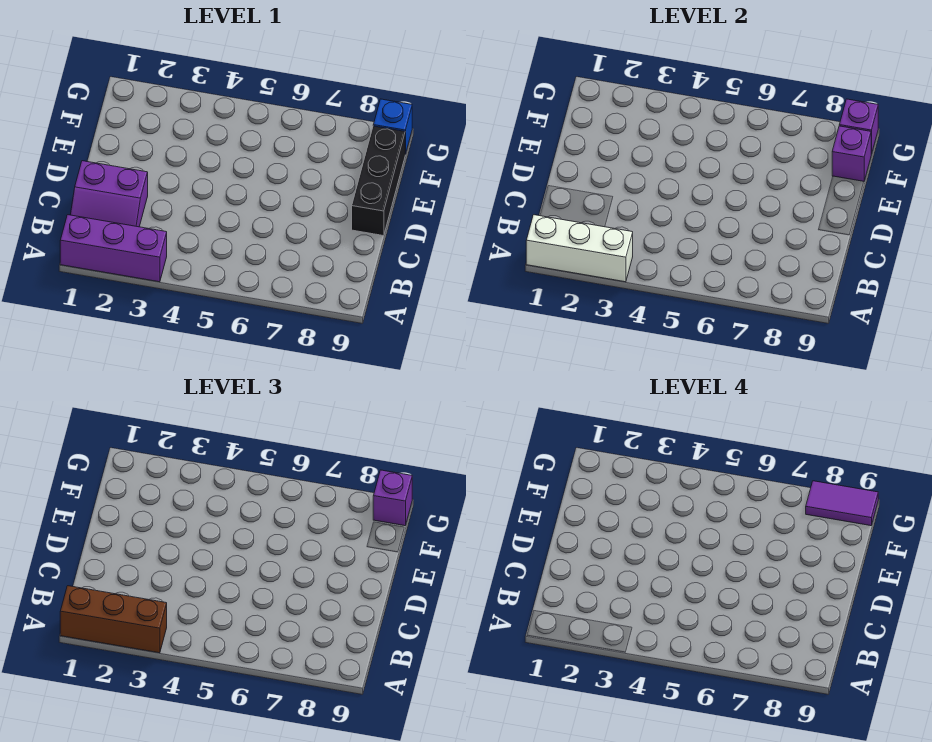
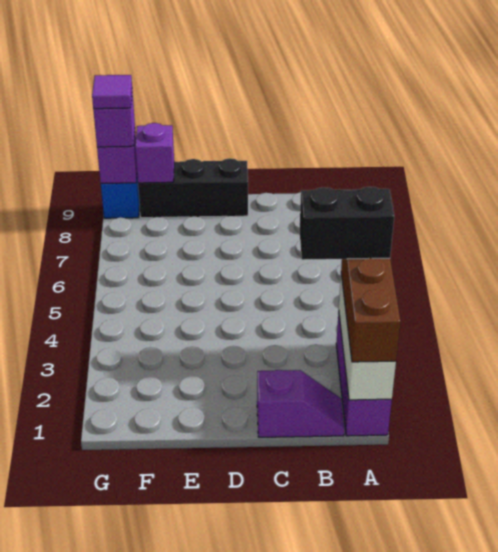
none -> black brick A3:B3 level 4
purple slope B1:C2 level 1 top C -> purple slope B1:C1 level 1 top C
purple tile G8:G9 level 4 -> purple tile G9 level 4

